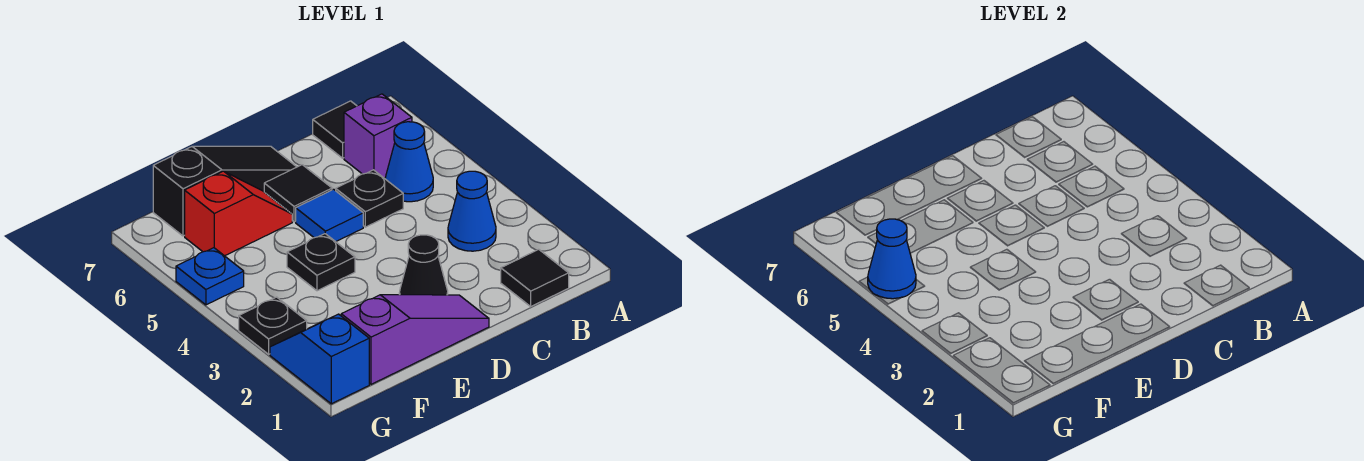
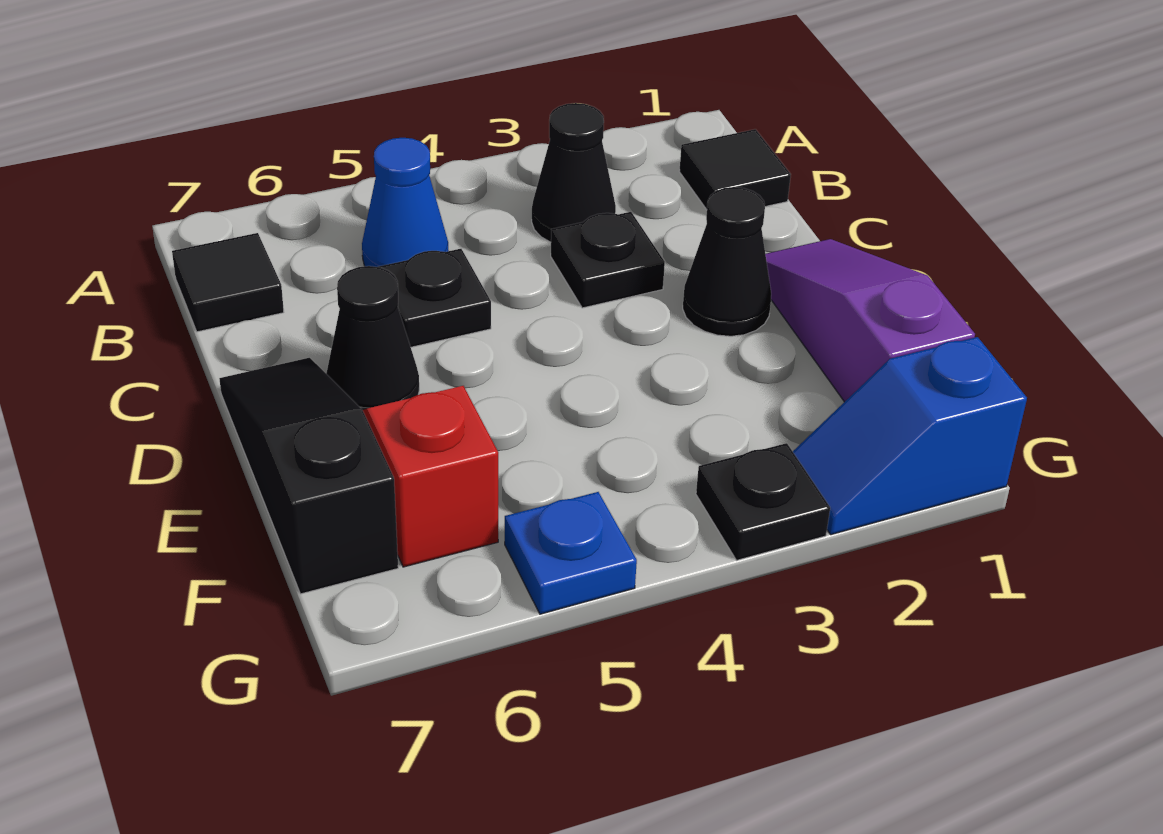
blue cone B3 level 1 -> black cone B3 level 1
purple brick B6 level 1 -> none
blue tile D5 level 1 -> none
black tile D6 level 1 -> black cone D6 level 1
black plate E4 level 1 -> black plate C3 level 1
blue cone G5 level 2 -> none

